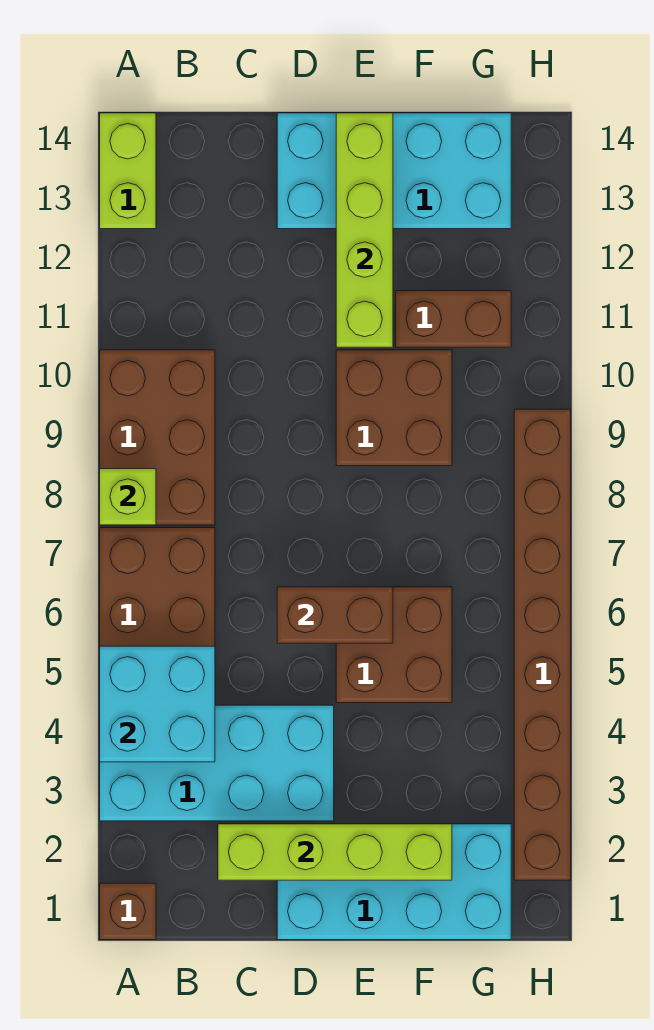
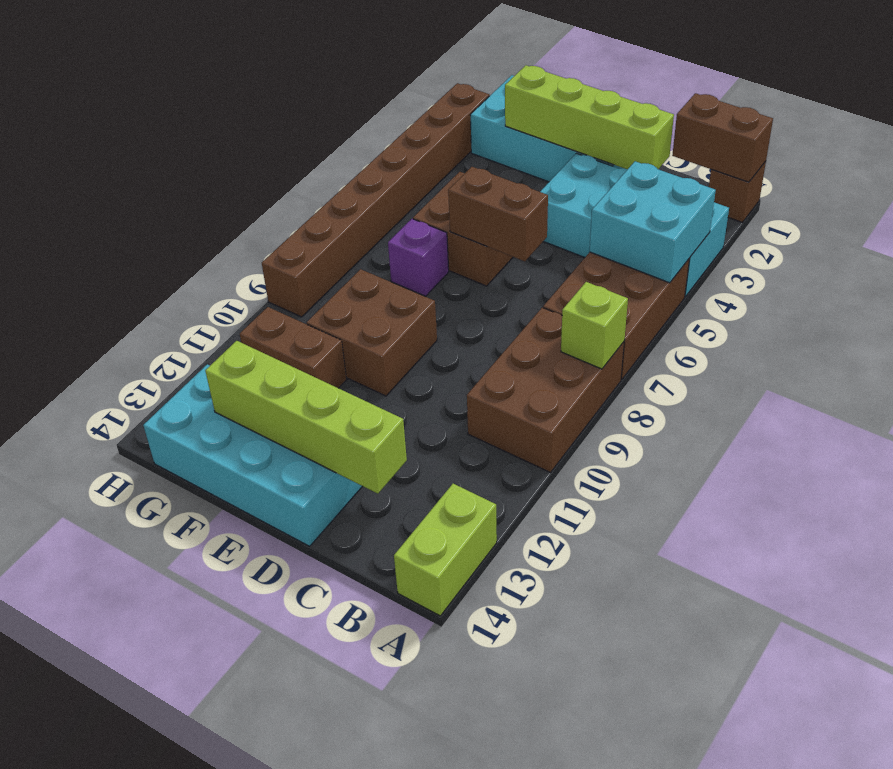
none -> brown brick A1:B1 level 2
lime brick E11:E14 level 2 -> lime brick C13:F13 level 2
none -> purple brick F7 level 1

